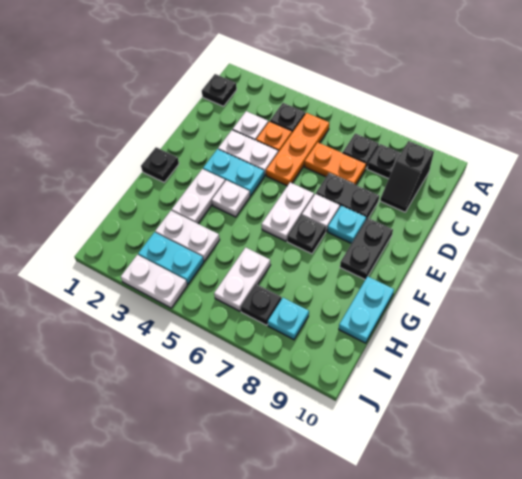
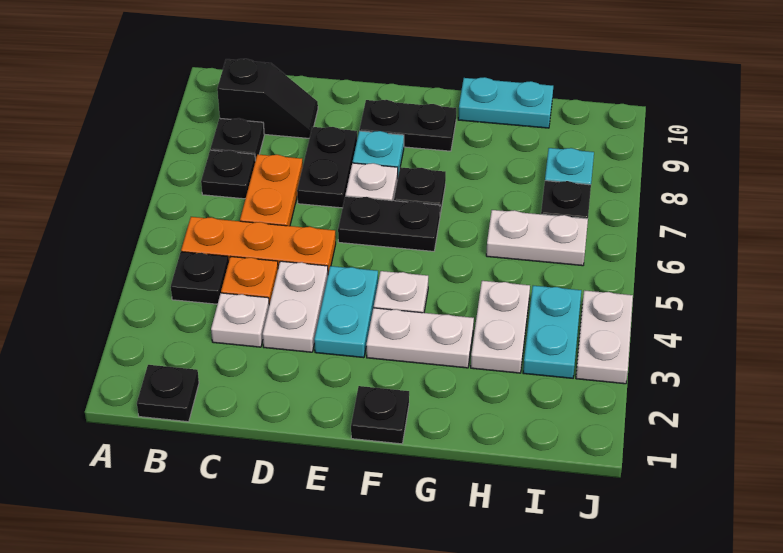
white plate E6:F6 level 1 -> black plate E6:F6 level 1

